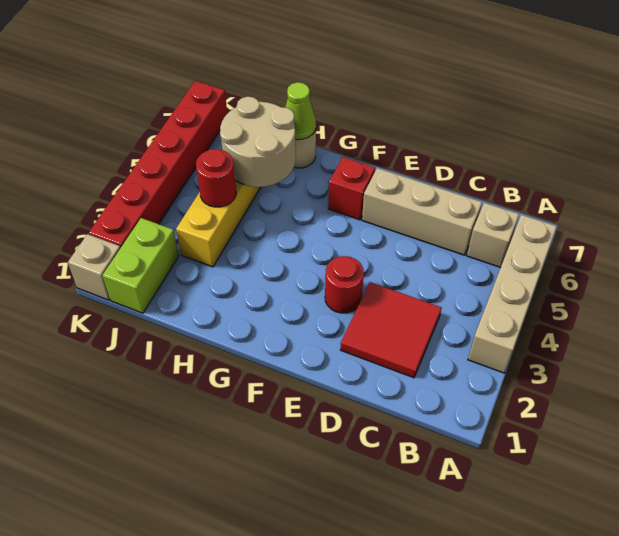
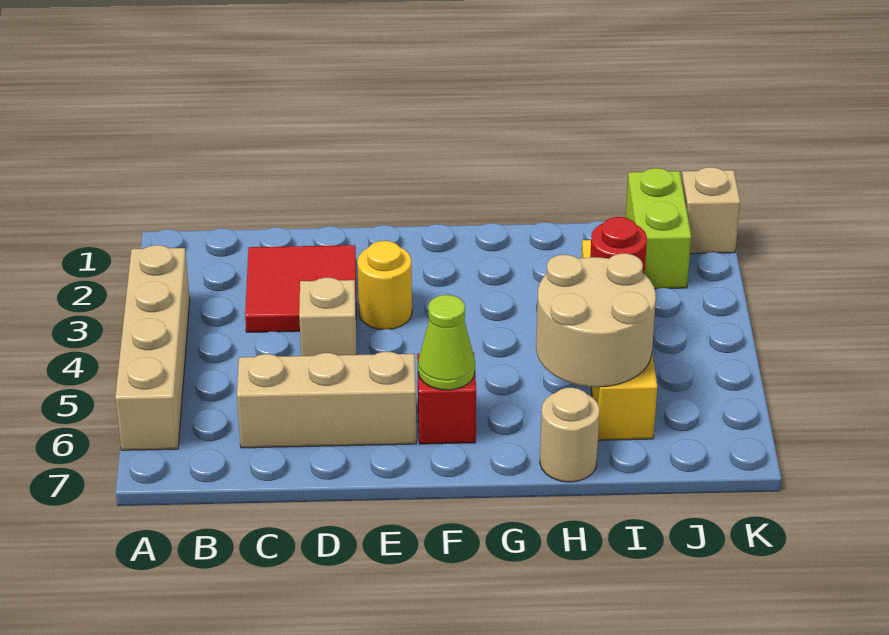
tan brick B6 level 1 -> tan brick D4 level 1
red round brick E3 level 1 -> yellow round brick E3 level 1
lime cone H7 level 2 -> lime cone F6 level 2
red brick K2:K7 level 1 -> none

